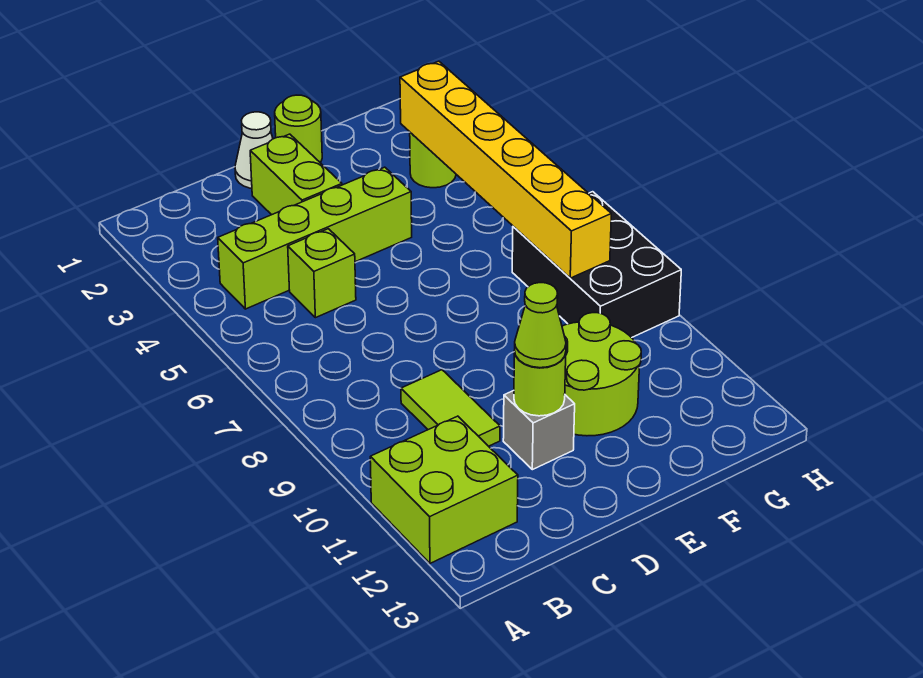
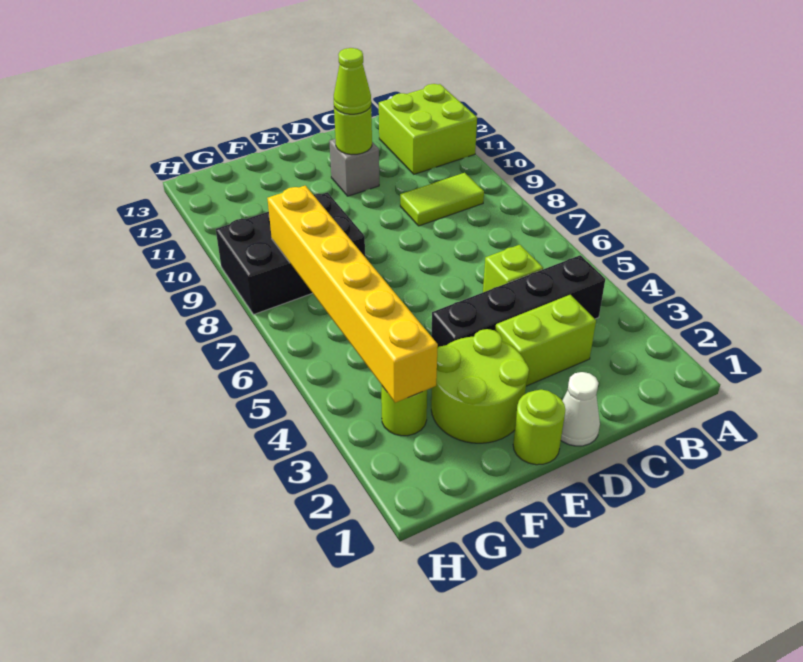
lime brick B4:E4 level 1 -> black brick B4:E4 level 1
lime tile C9:C10 level 1 -> lime tile B9:C9 level 1
lime brick D2:D3 level 1 -> lime brick C3:D3 level 1
lime round brick E10:F11 level 1 -> lime round brick E2:F3 level 1
black brick G7:H9 level 1 -> black brick F8:H9 level 1

